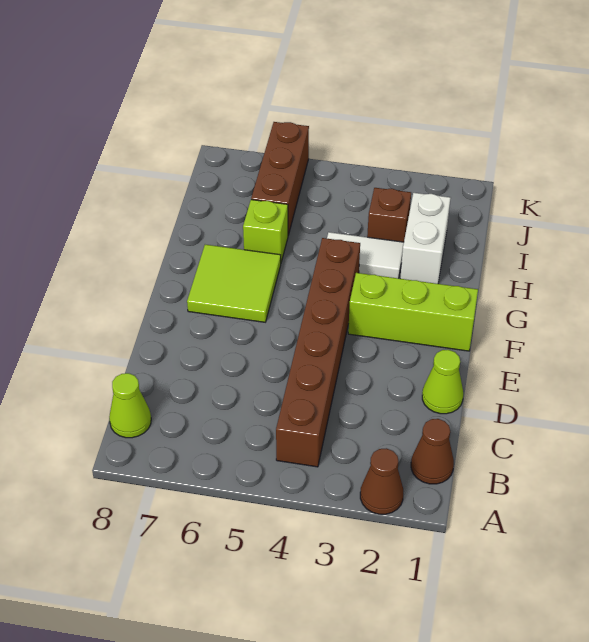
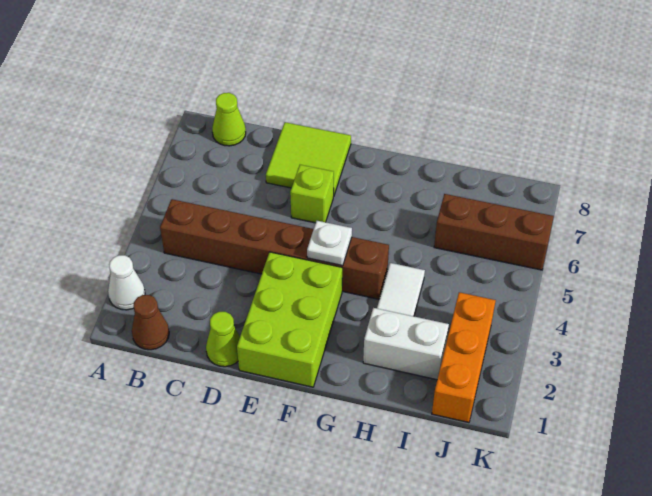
brown cone A2 level 1 -> white cone A2 level 1
lime brick F1:F3 level 1 -> lime brick E1:F3 level 1
none -> white plate F4 level 2
lime tile F6:G7 level 1 -> lime tile D7:E8 level 1
lime brick H6 level 1 -> lime brick E6 level 1
brown brick I3 level 1 -> none
none -> orange brick J1:J3 level 1

